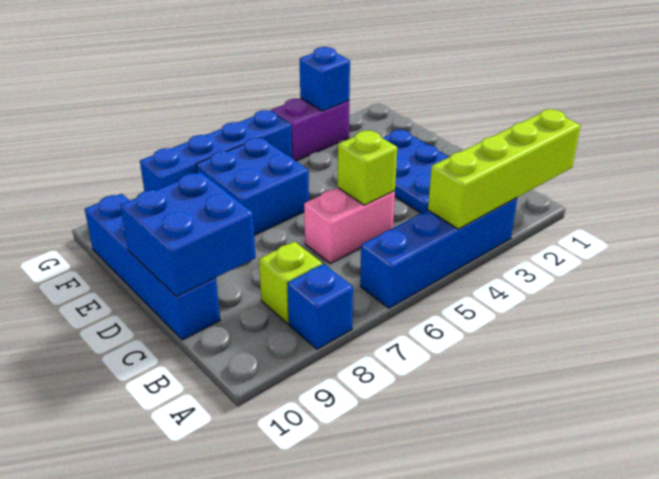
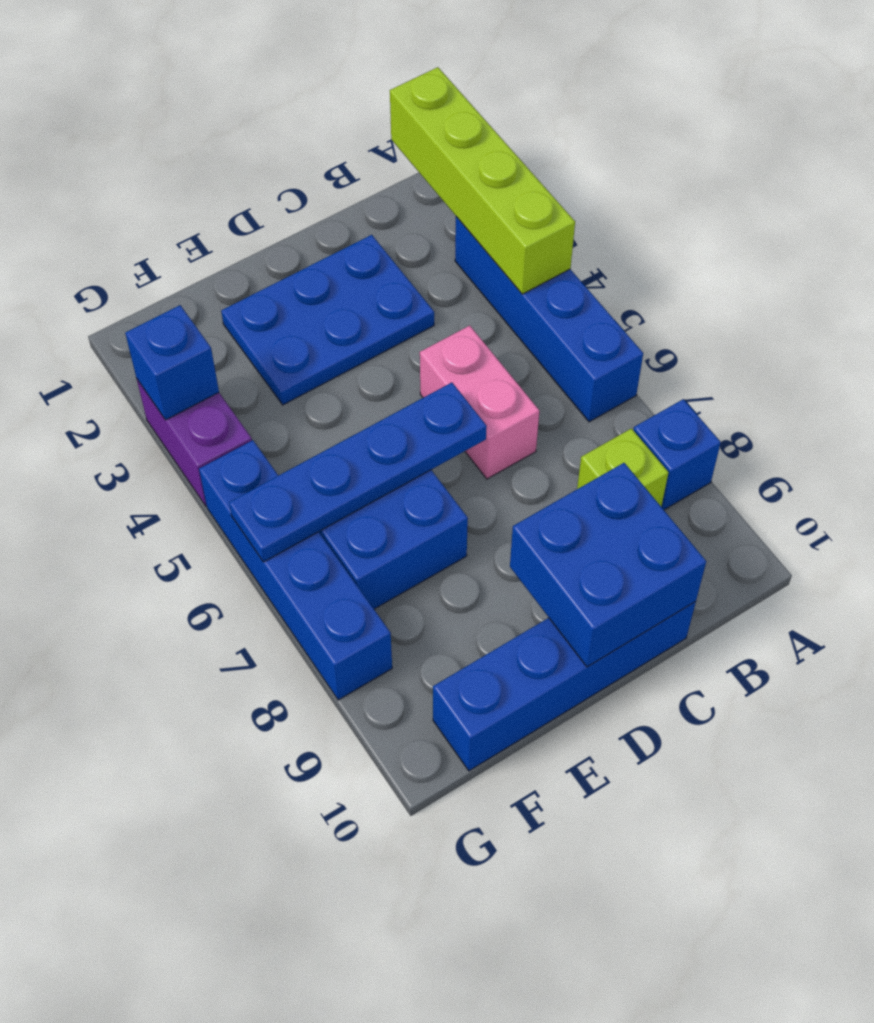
lime brick C5 level 2 -> none
none -> blue plate D6:G6 level 2

